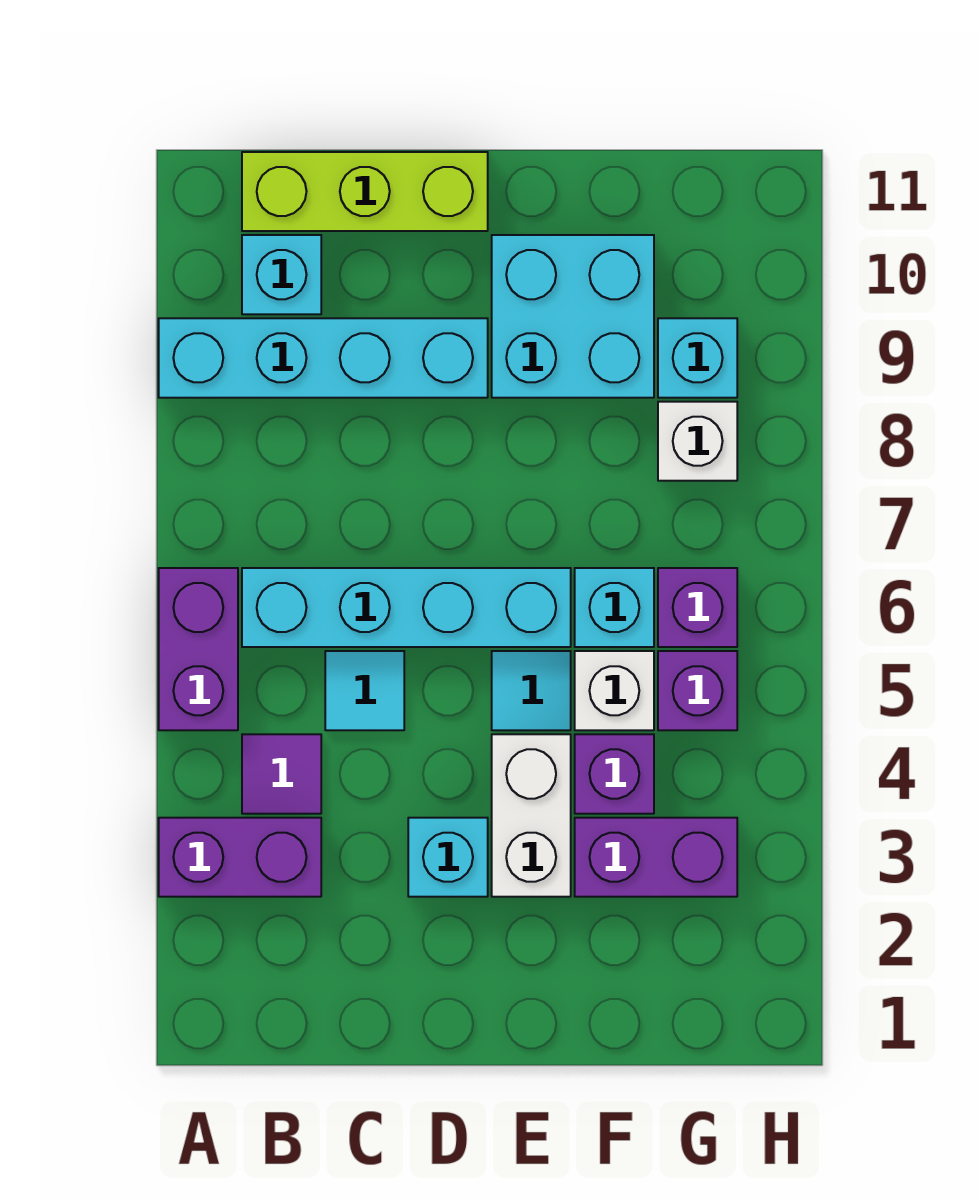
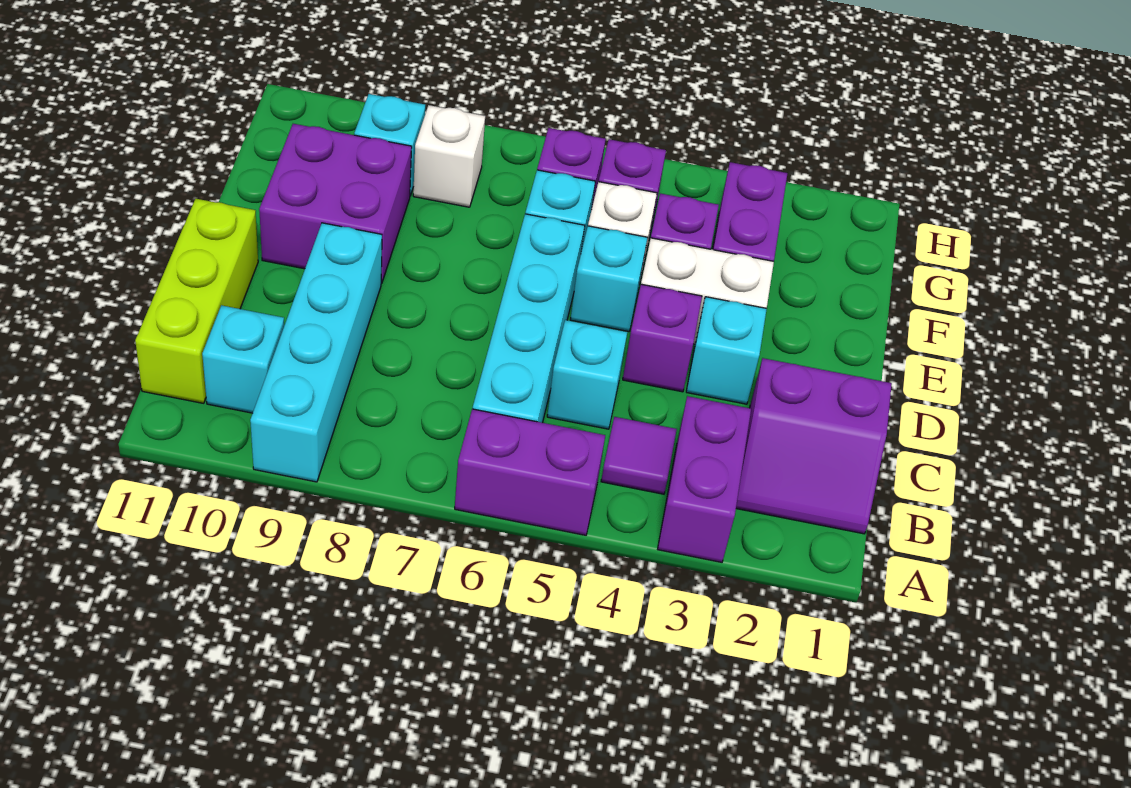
none -> purple slope B1:C2 level 1 top C
cyan tile C5 level 1 -> cyan brick C5 level 1
none -> purple brick D4 level 1
cyan tile E5 level 1 -> cyan brick E5 level 1
cyan brick E9:F10 level 1 -> purple brick E9:F10 level 1

